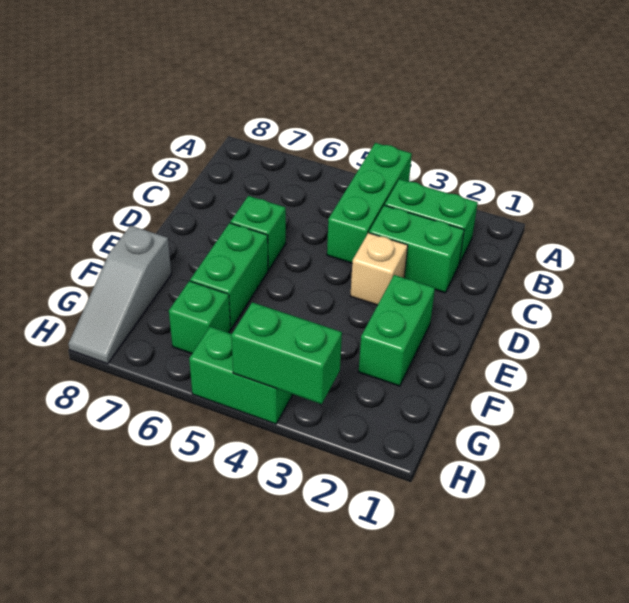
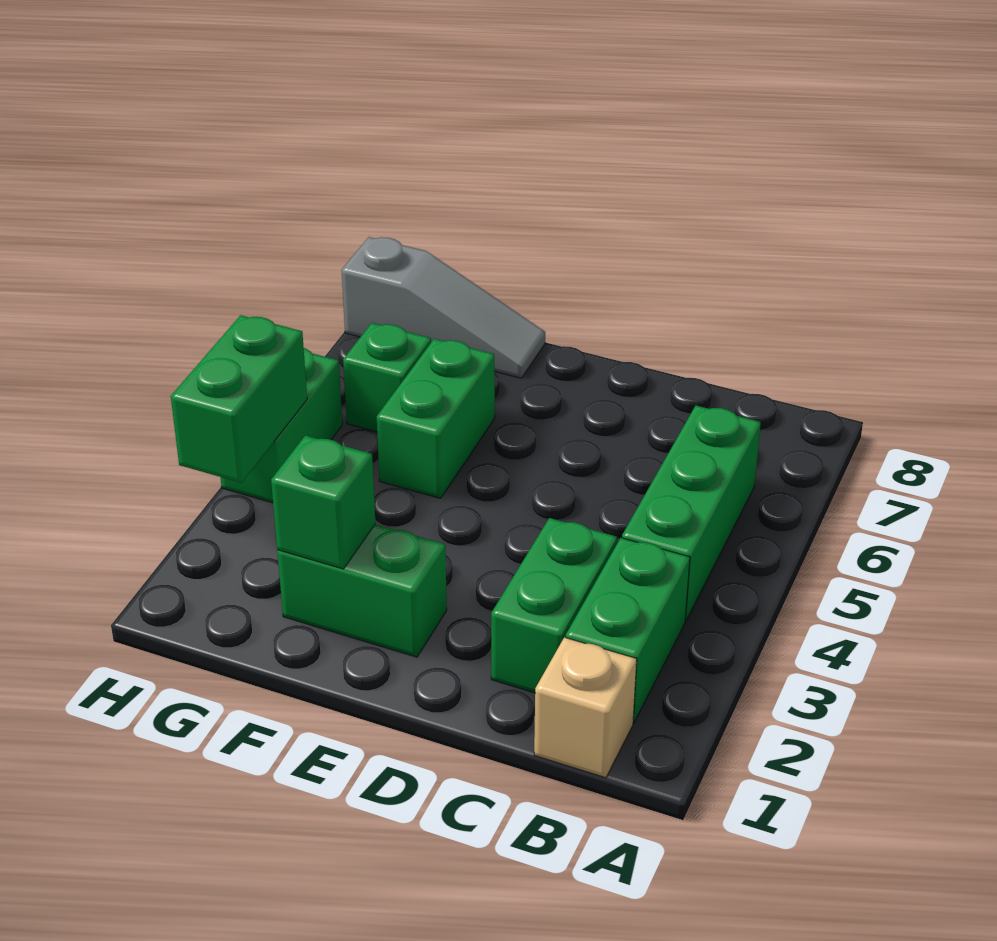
green brick A4:C4 level 1 -> green brick B4:B6 level 1
tan brick D3 level 1 -> tan brick B1 level 1
green brick D6 level 1 -> green brick F2 level 2
green brick E6:F6 level 1 -> green brick F5:F6 level 1
grey slope F8:H8 level 1 top F -> grey slope F8:H8 level 1 top H

